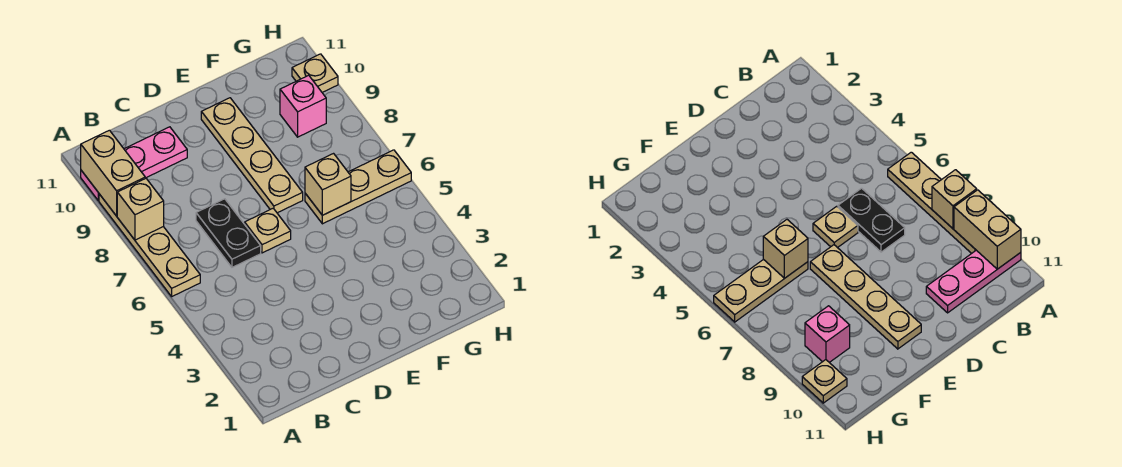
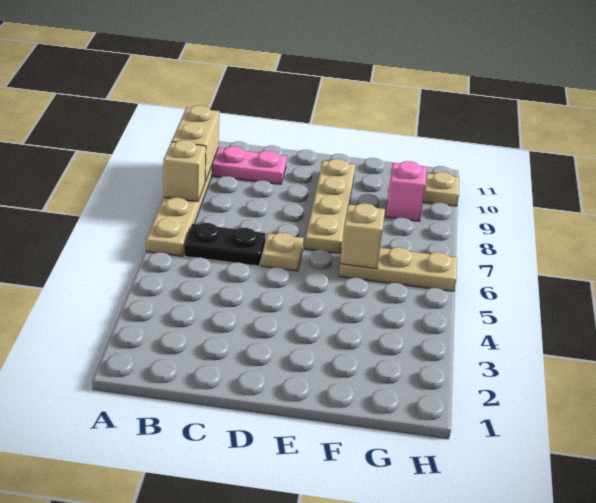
black plate C6:C7 level 1 -> black plate B6:C6 level 1

